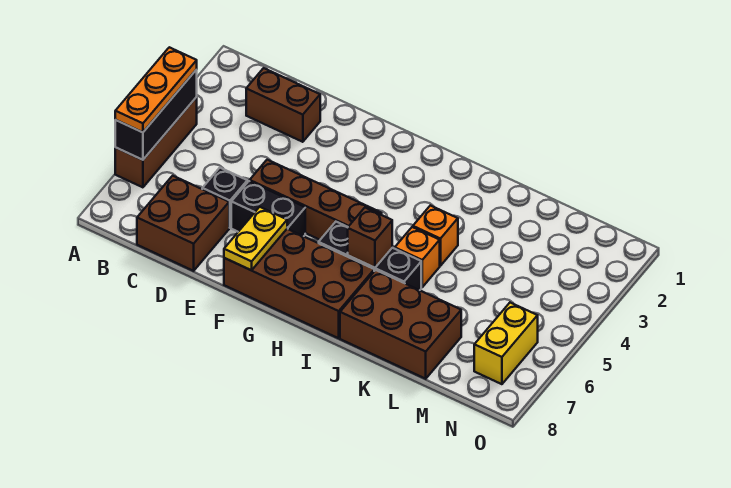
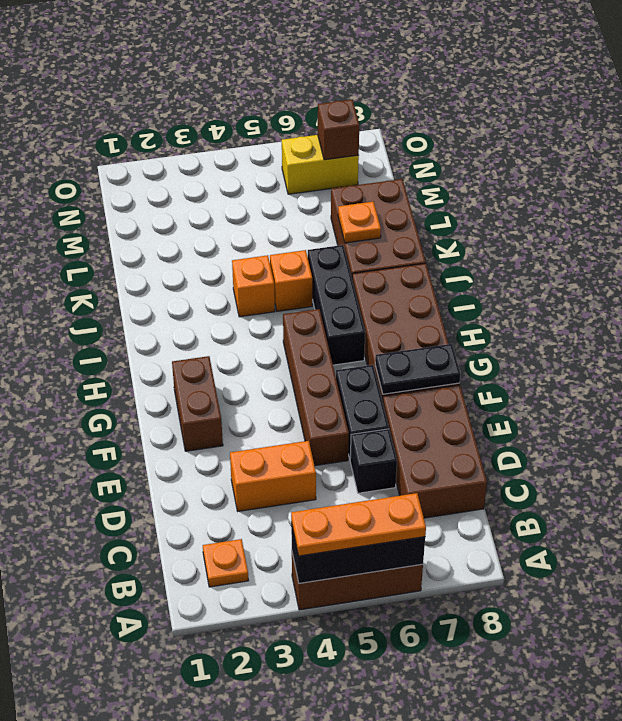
none -> orange plate B2 level 1
brown brick C2:D2 level 1 -> brown brick F2:G2 level 1
brown brick C7:D8 level 1 -> brown brick C7:E8 level 1
none -> orange brick D3:D4 level 1
yellow plate F7:F8 level 2 -> black plate F7:F8 level 2
brown brick I6 level 2 -> brown brick N7 level 2
none -> orange plate K7 level 2

